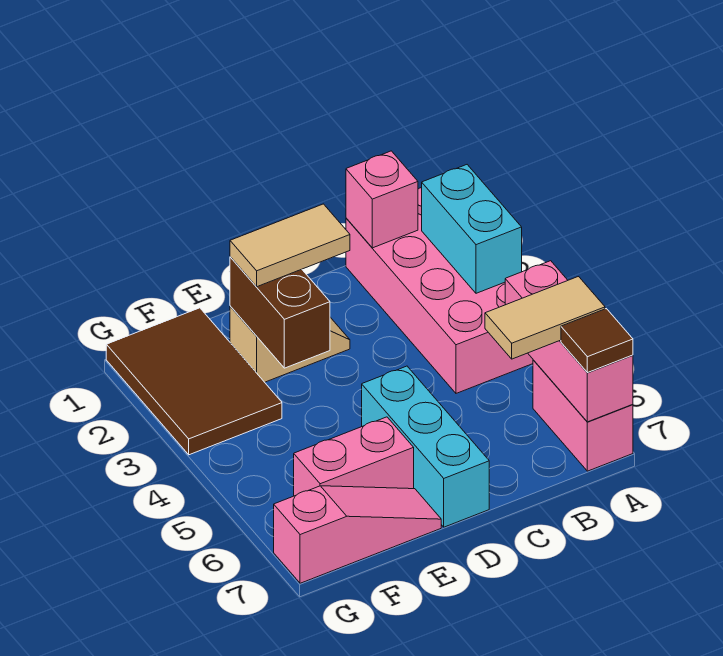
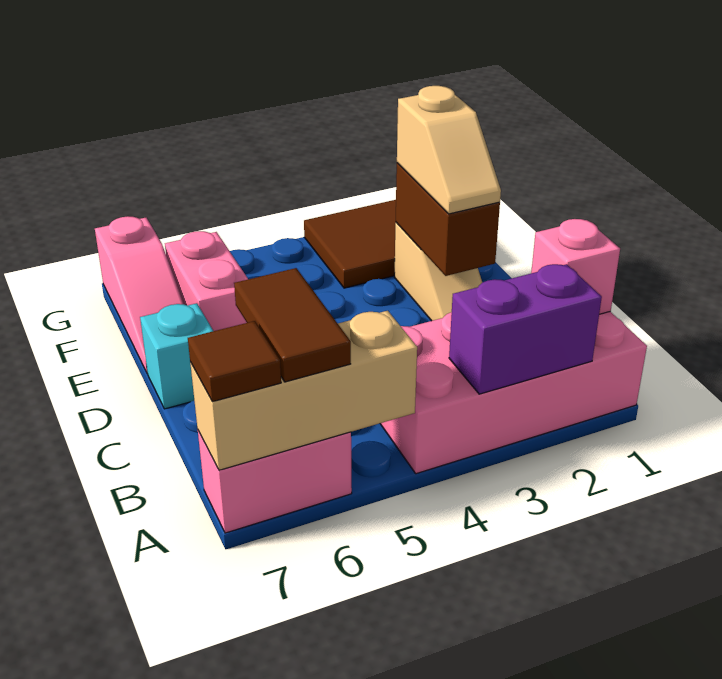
cyan brick A2:A3 level 2 -> purple brick A2:A3 level 2
pink brick A5:A7 level 2 -> tan brick A5:A7 level 2
tan tile A6:B6 level 3 -> brown tile A6:B6 level 3
tan tile D2:E2 level 3 -> tan slope D2:E2 level 3 top E
cyan brick D5:D7 level 1 -> cyan brick D7 level 1
brown brick E2:E3 level 2 -> brown brick D2:E2 level 2

